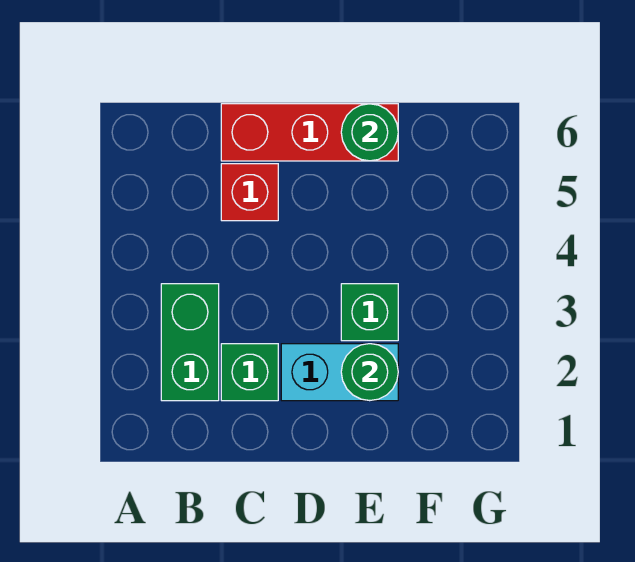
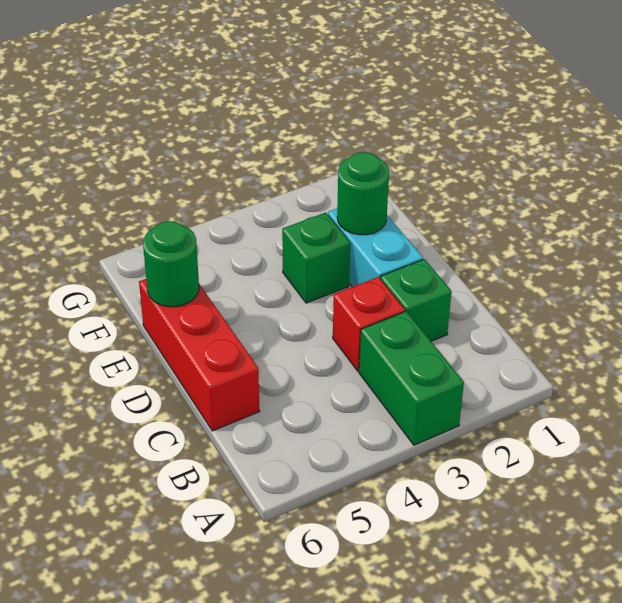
green brick B2:B3 level 1 -> green brick A3:B3 level 1
red brick C5 level 1 -> red brick C3 level 1

